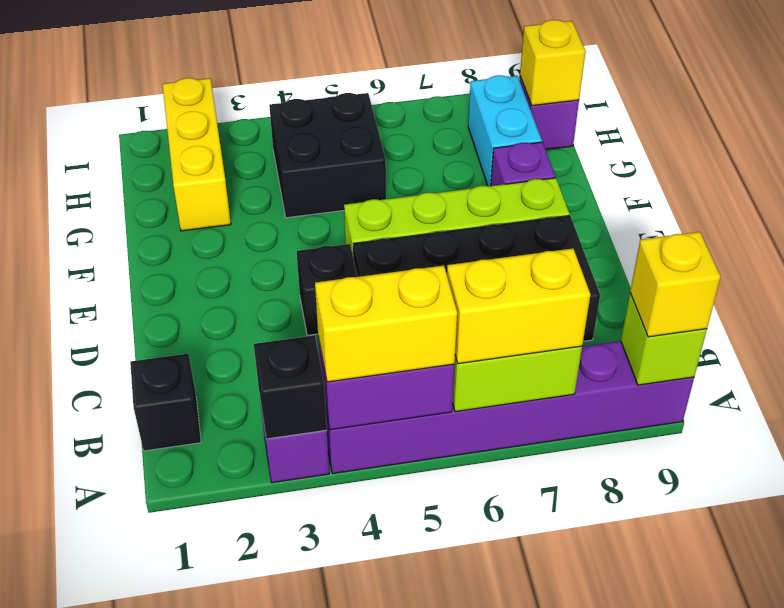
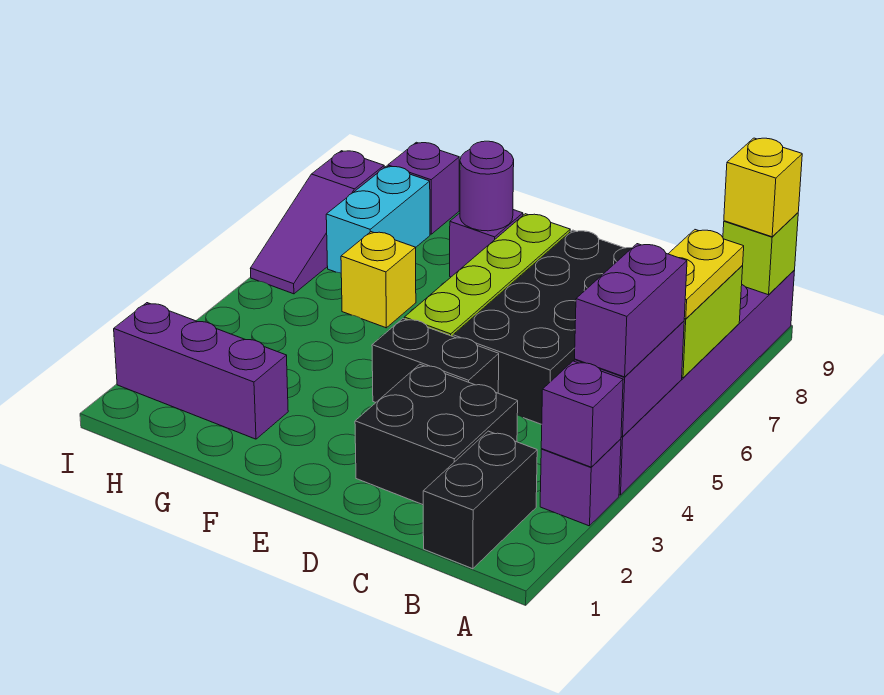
black brick A3 level 2 -> purple brick A3 level 2
yellow brick A4:A5 level 3 -> purple brick A4:A5 level 3
yellow brick A6:A7 level 3 -> yellow plate A6:A7 level 3
black brick B1 level 1 -> black brick B1:B2 level 1
black brick D4 level 1 -> black brick D4:E4 level 1
none -> purple round brick F8 level 2
yellow brick G2:I2 level 1 -> purple brick G2:I2 level 1
black brick G4:H5 level 1 -> black brick C2:D3 level 1
cyan brick G8:H8 level 1 -> cyan brick H7:H8 level 1
yellow brick H9 level 2 -> yellow brick G6 level 1
none -> purple slope I6:I8 level 1 top 8

